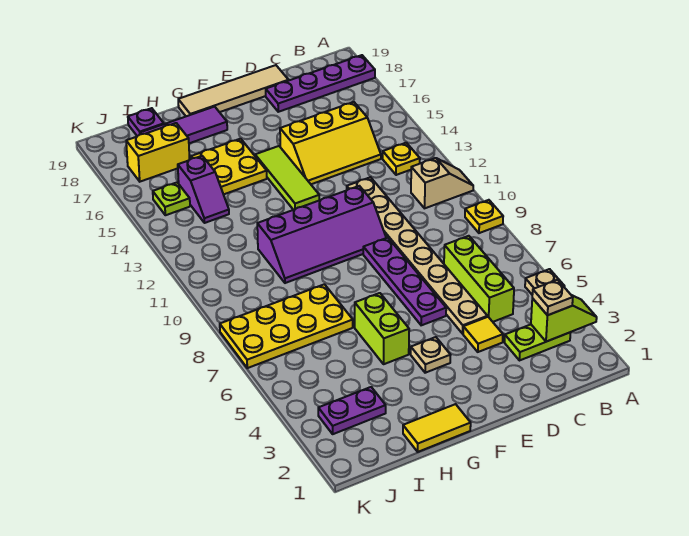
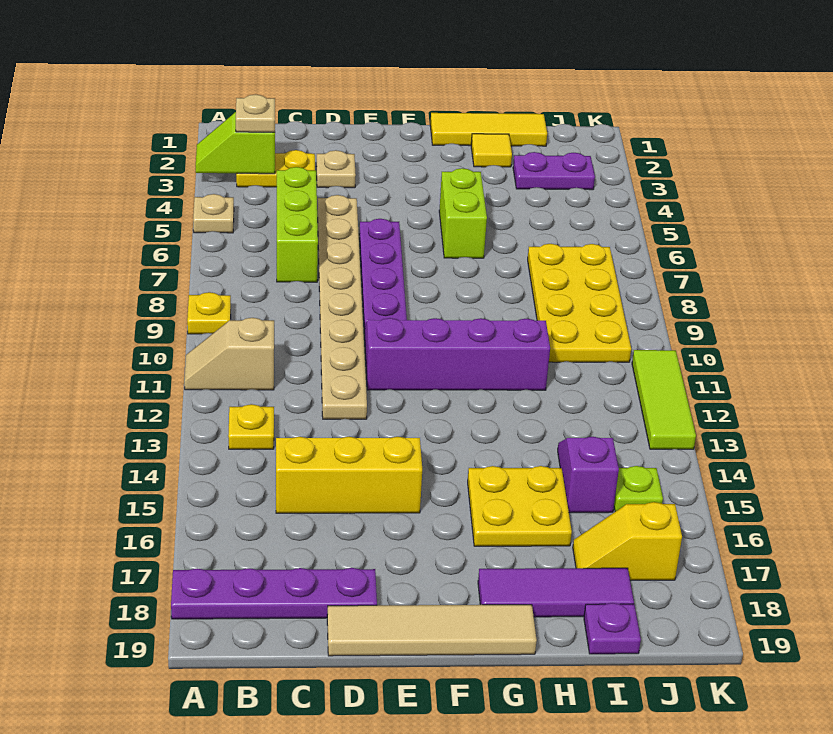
lime plate B3:C3 level 1 -> yellow plate B3:C3 level 1
yellow tile D4 level 1 -> yellow tile H2 level 1
tan plate F4 level 1 -> tan plate D3 level 1
lime tile F13:F15 level 1 -> lime tile K11:K13 level 1
yellow tile G1:H1 level 1 -> yellow tile G1:I1 level 1
yellow plate H7:K8 level 1 -> yellow plate I7:J10 level 1
yellow brick I17:J17 level 1 -> yellow slope I17:J17 level 1 top J

